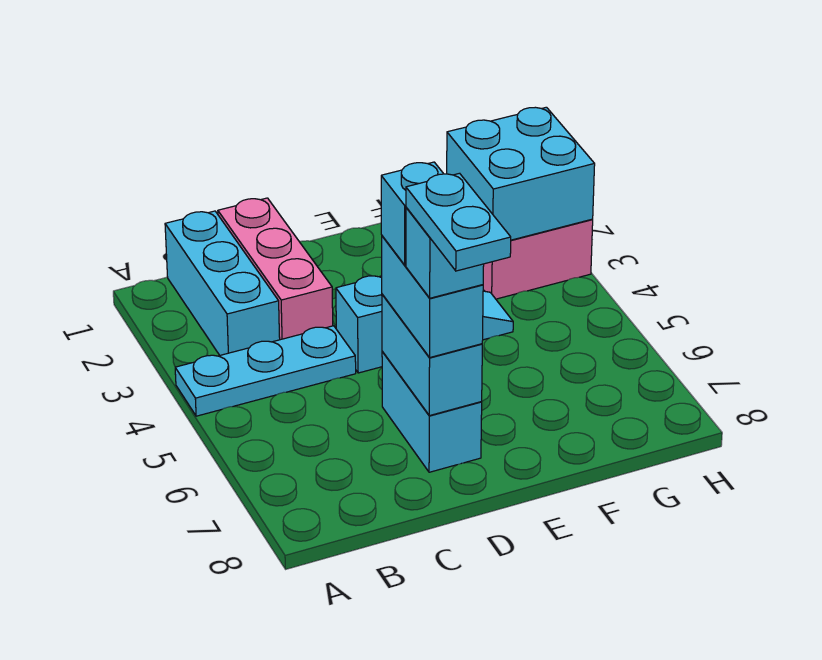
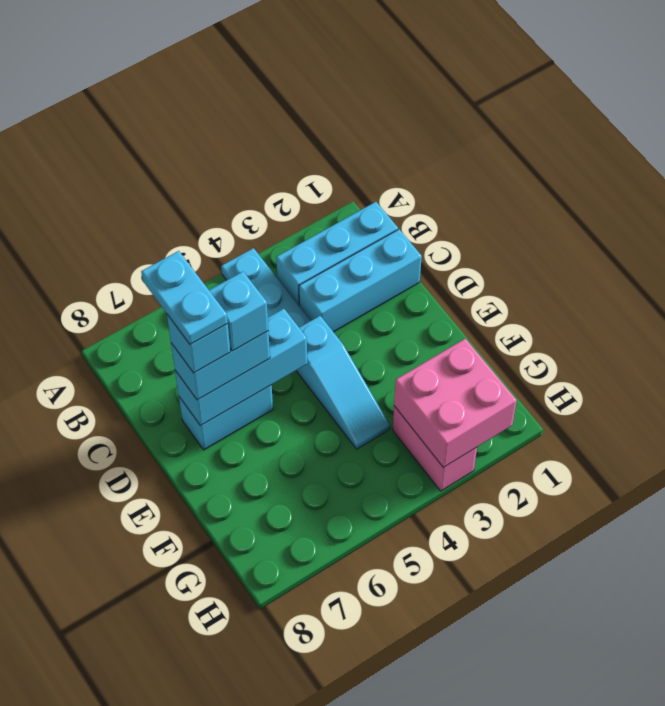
pink brick C1:C3 level 1 -> cyan brick C1:C3 level 1
cyan brick D6:D7 level 2 -> cyan brick D5:D7 level 2
cyan plate D7:D8 level 5 -> cyan plate C7:D7 level 5
cyan brick G2:H3 level 2 -> pink brick G2:H3 level 2

